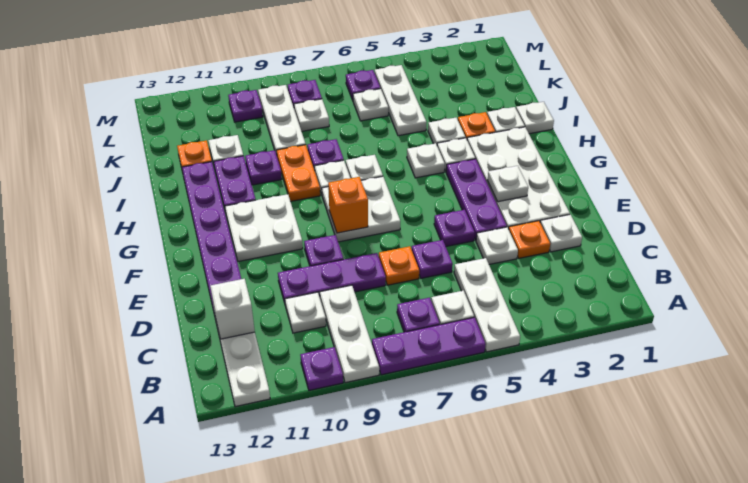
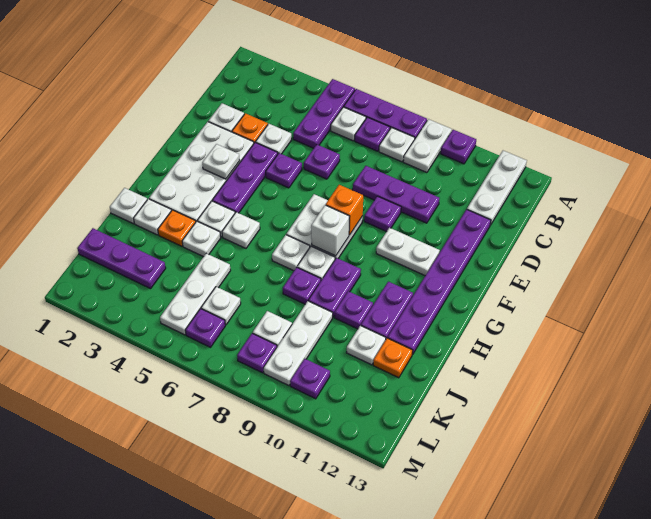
white plate A5:C5 level 1 -> purple plate A5:C5 level 1
white plate A9:C9 level 1 -> white plate A9:B9 level 1
white plate C10 level 1 -> white plate B8 level 1
white brick C12 level 2 -> white brick G8 level 2
orange plate D7 level 1 -> none
white plate F10:G11 level 1 -> white plate F10:F11 level 1
orange plate H9:I9 level 1 -> purple plate H9:I9 level 1
none -> purple plate K1:K3 level 1

